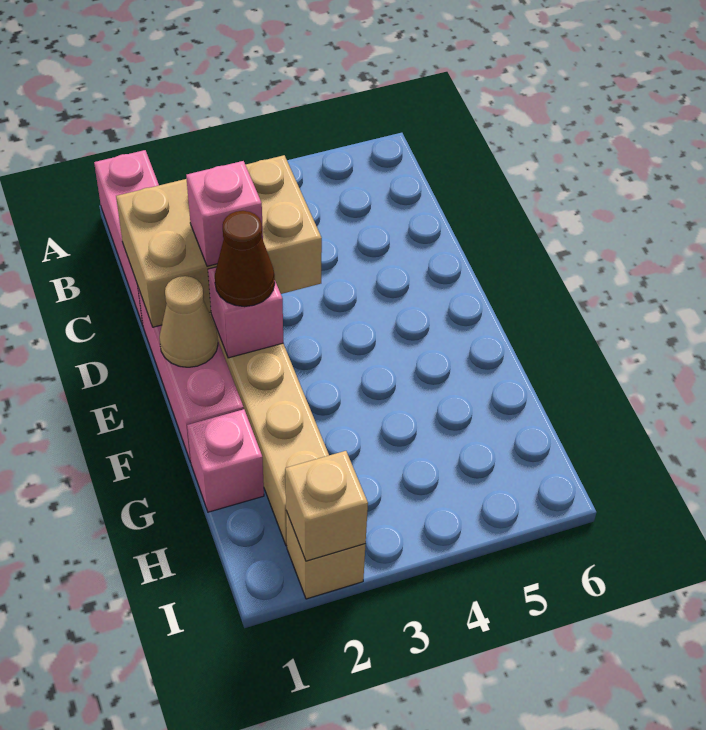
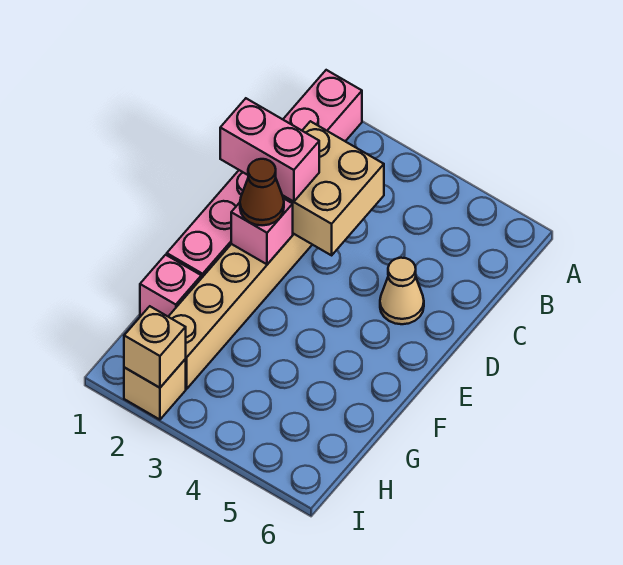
tan brick C1:D3 level 2 -> tan brick C2:D3 level 2
pink brick D2 level 3 -> pink brick D1:D2 level 3
tan cone E1 level 2 -> tan cone D5 level 1

